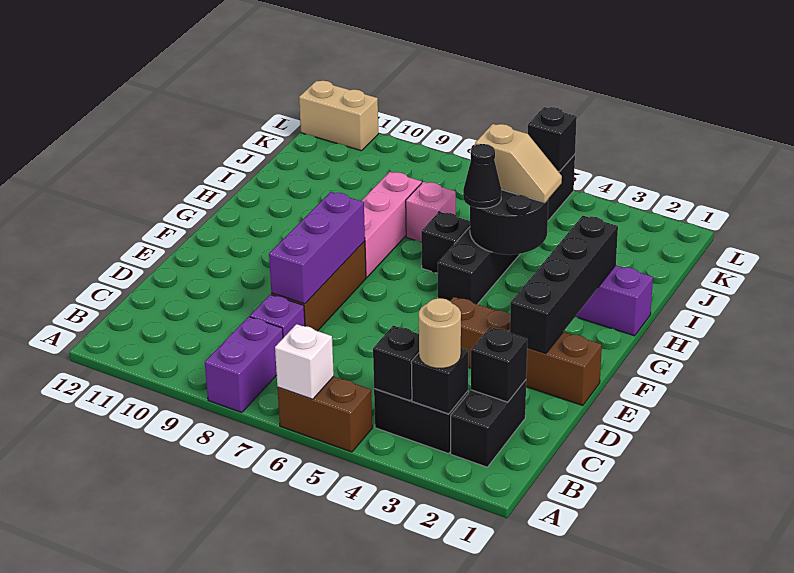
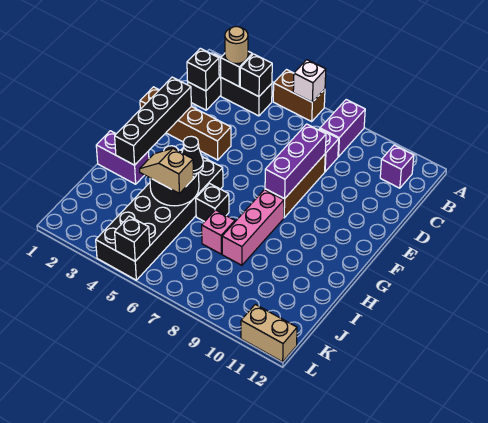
none -> purple brick B11 level 1
black brick G5:L5 level 1 -> black brick G4:L5 level 1

